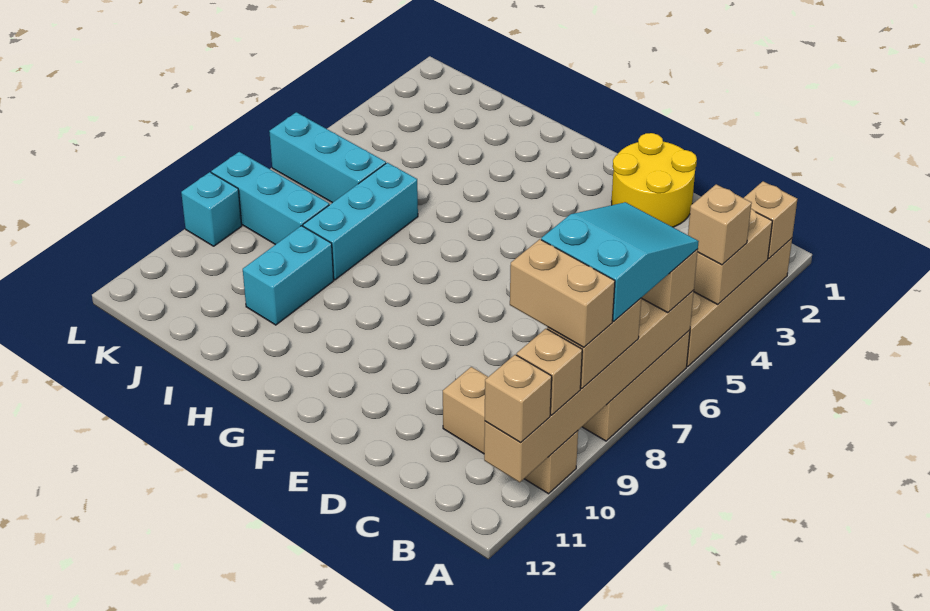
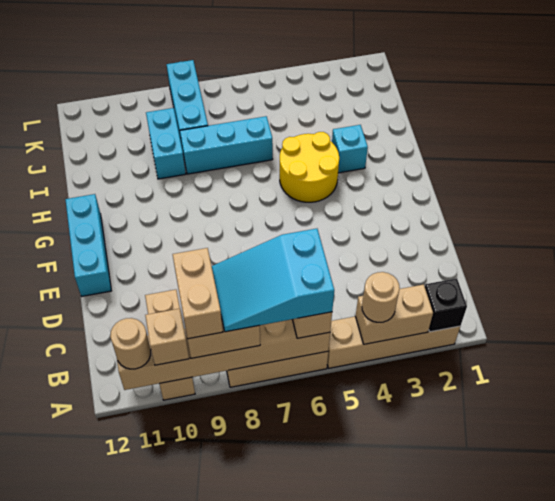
tan brick A2 level 2 -> black brick A2 level 2
tan brick A4 level 3 -> tan round brick A4 level 3
cyan slope A6:B8 level 4 top 8 -> cyan slope A6:B8 level 4 top 6
tan brick A11 level 3 -> tan round brick A11 level 3
yellow round brick D1:E2 level 1 -> yellow round brick G4:H5 level 1
cyan brick I9:I10 level 1 -> cyan brick I9:J9 level 1
cyan brick J6:L6 level 1 -> cyan brick E12:G12 level 1
cyan brick L9 level 1 -> cyan brick H3 level 1

